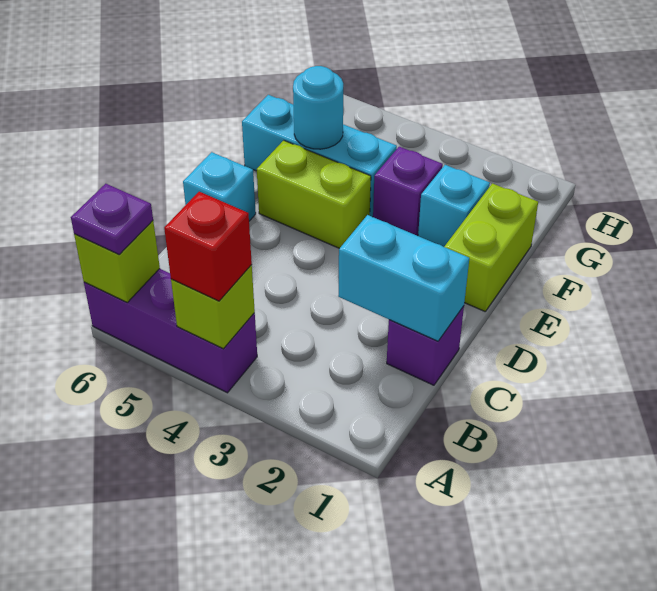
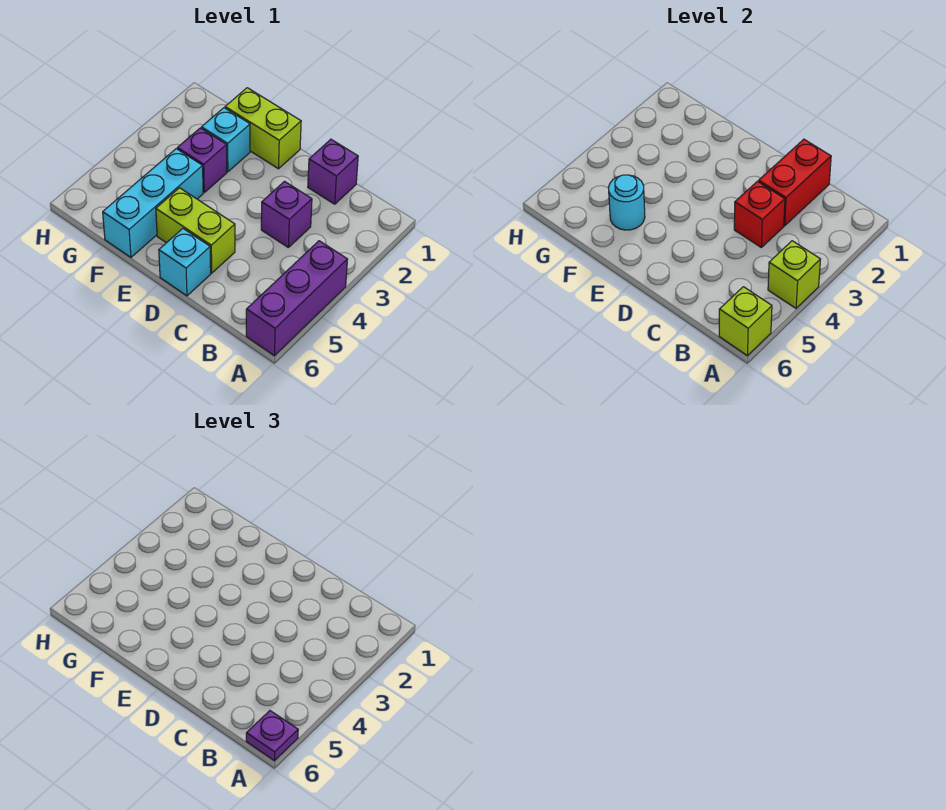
red brick A4 level 3 -> red brick C3 level 2
cyan brick C1:C2 level 2 -> red brick C1:C2 level 2
none -> purple brick C3 level 1
lime brick E4:E5 level 1 -> lime brick D5:E5 level 1

